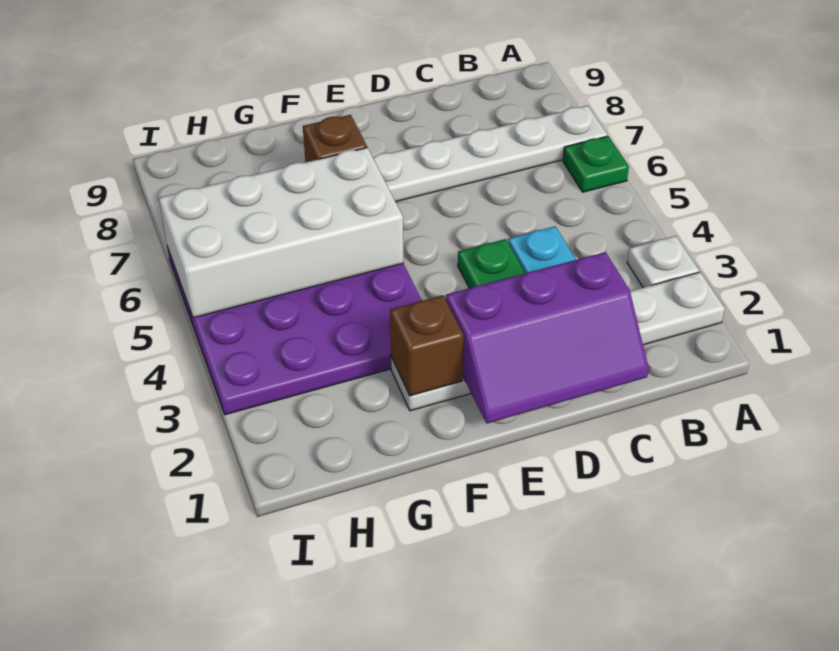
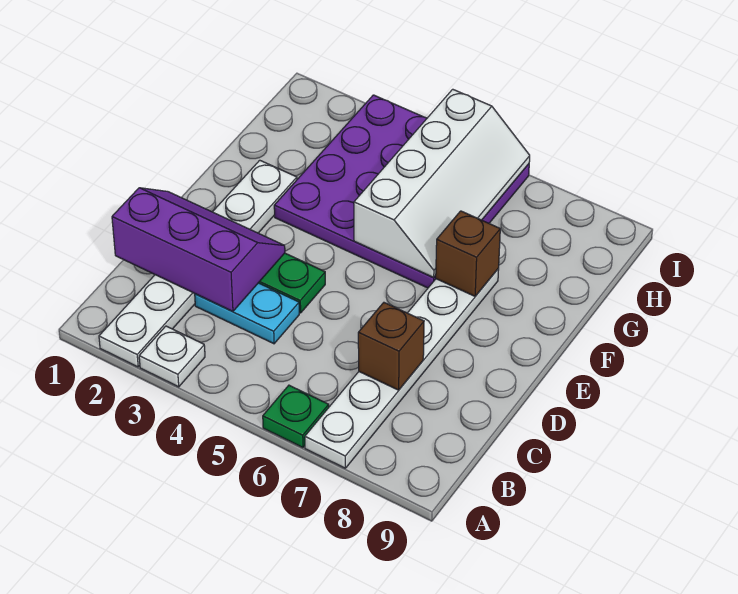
purple slope C1:E2 level 2 top 2 -> purple slope C1:D3 level 2 top C
brown brick F2 level 2 -> brown brick C7 level 2
white brick F5:I6 level 2 -> white slope F5:I6 level 2 top 5

